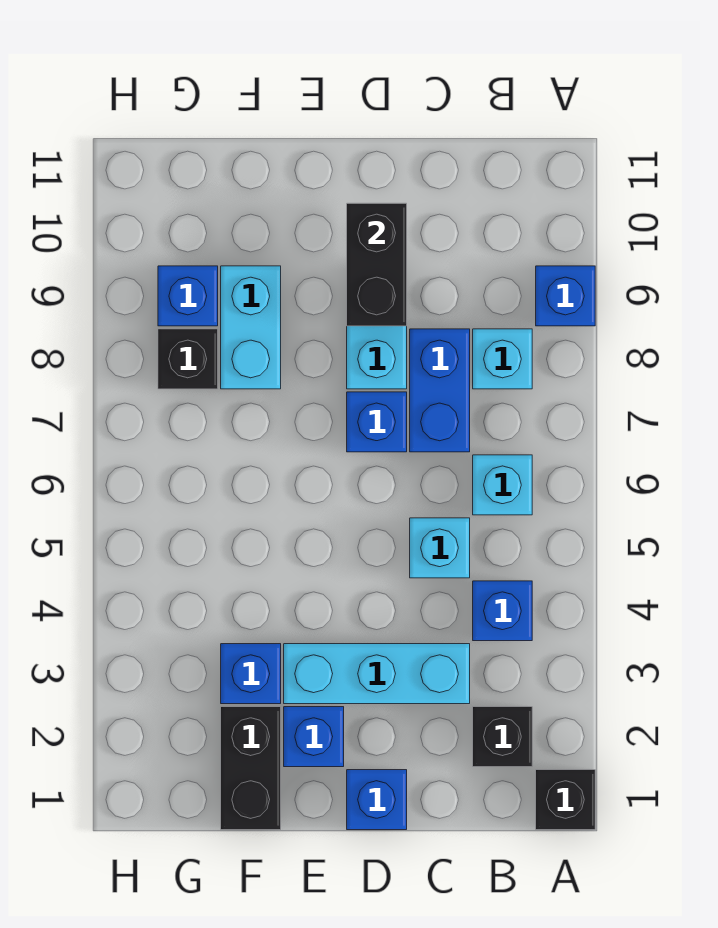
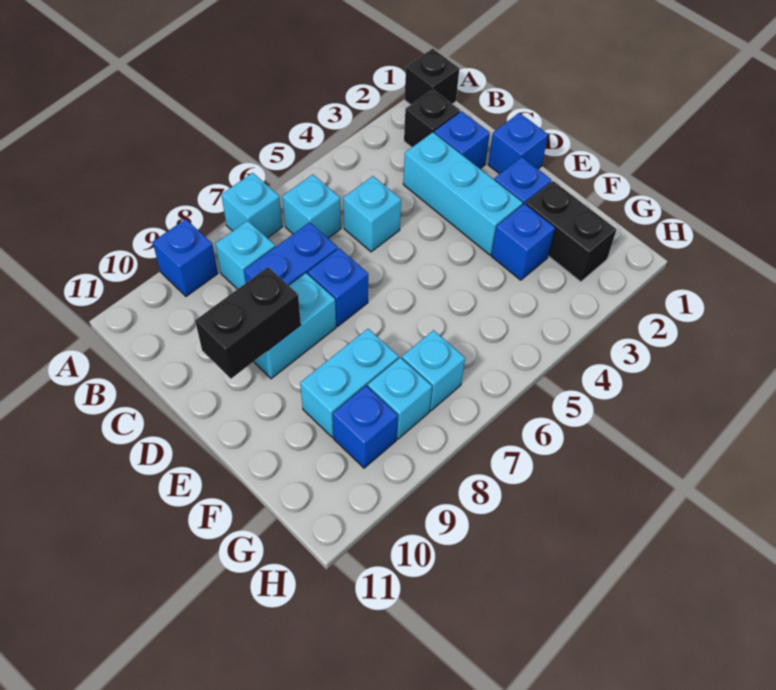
none -> cyan brick A7 level 1
blue brick B4 level 1 -> blue brick C2 level 1
black brick F1:F2 level 1 -> black brick F2:G2 level 1
none -> cyan brick G7 level 1
black brick G8 level 1 -> cyan brick G8 level 1

